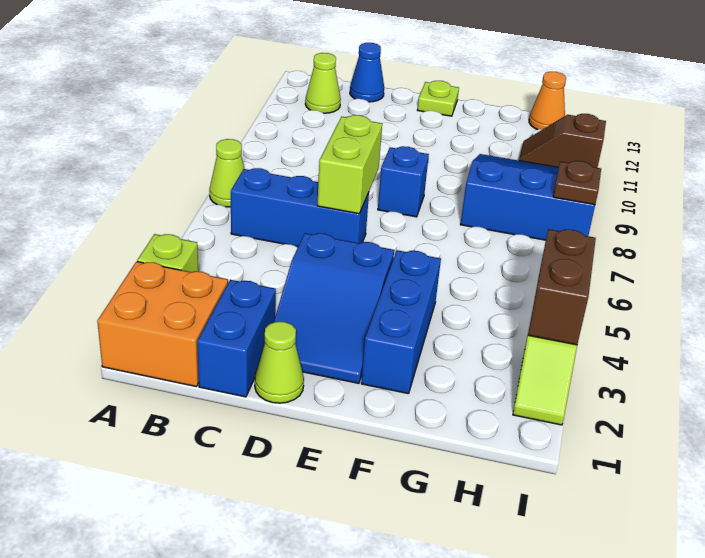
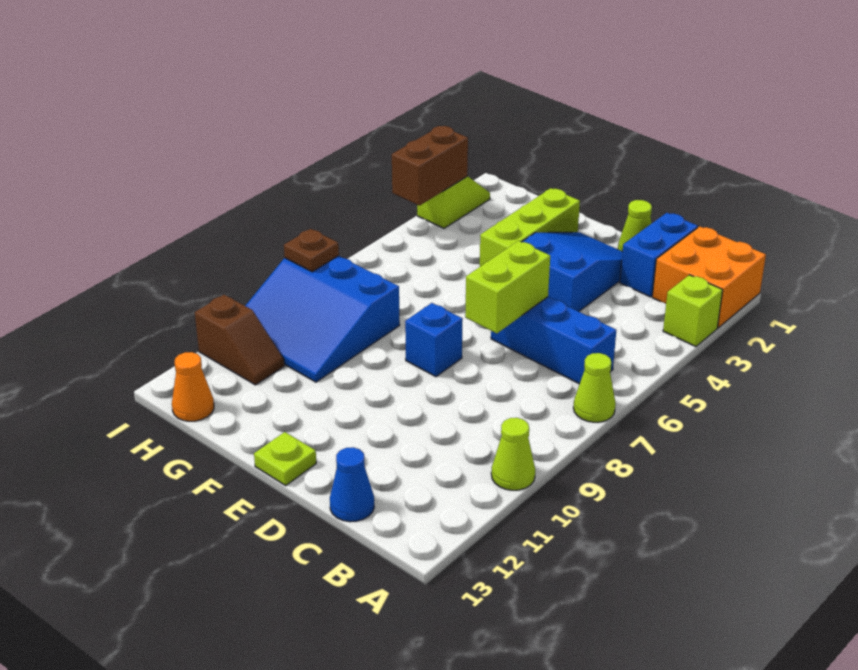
lime cone B12 level 1 -> lime cone A10 level 1
blue brick F2:F4 level 1 -> lime brick F2:F4 level 1

